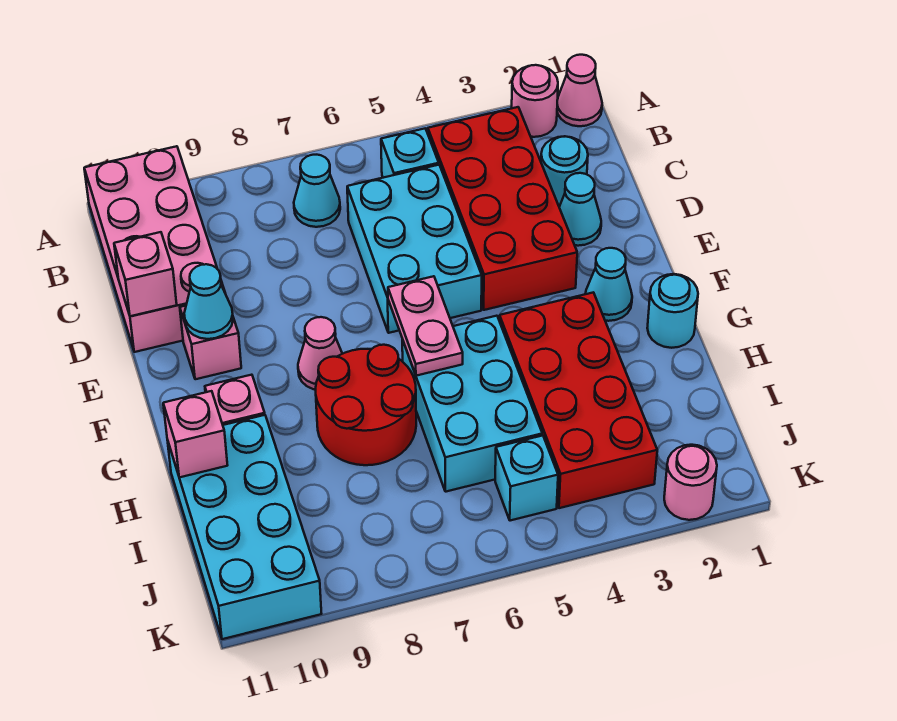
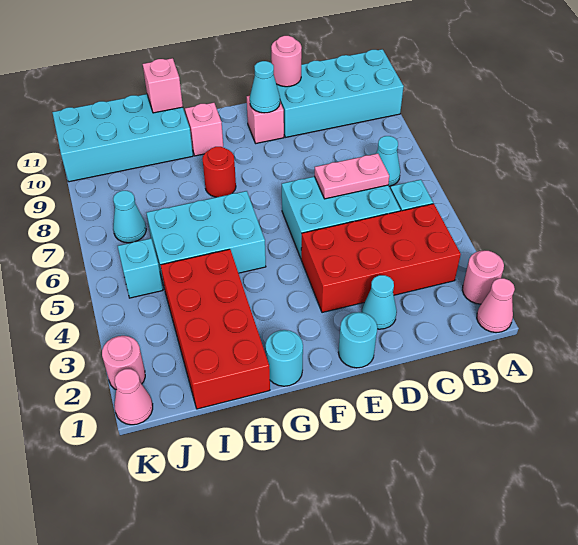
pink brick A10:D11 level 1 -> cyan brick A10:D11 level 1
cyan round brick C2 level 1 -> cyan round brick E1 level 1
pink brick D11 level 2 -> pink round brick D11 level 2
cyan cone F2 level 1 -> cyan cone J7 level 1
pink plate F6:G6 level 2 -> pink plate C6:D6 level 2
pink cone F8 level 1 -> pink cone K1 level 1
red brick G3:J4 level 1 -> red brick H1:I4 level 1
red round brick G7:H8 level 1 -> red round brick G8 level 1

